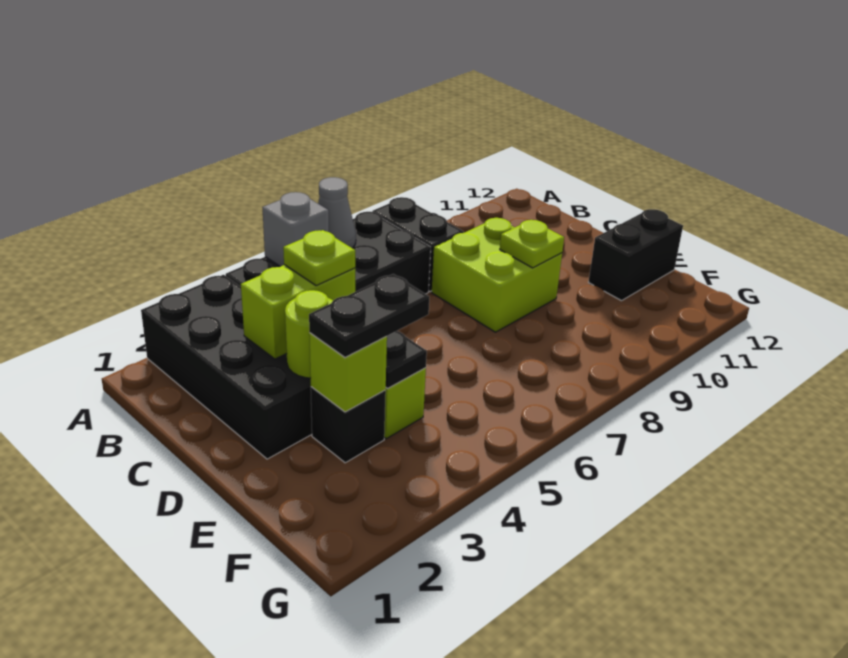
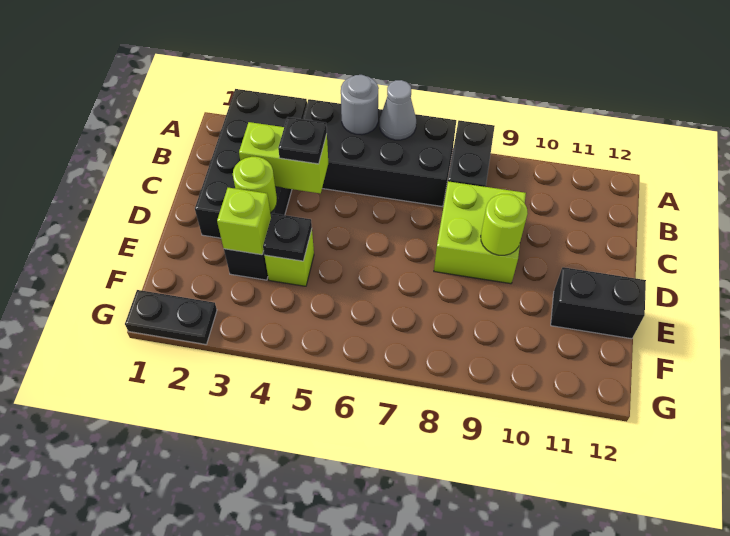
grey brick A5 level 2 -> grey round brick A5 level 2
lime plate C4 level 3 -> black plate C4 level 3
lime plate D9 level 2 -> lime round brick D9 level 2
black plate E3:E4 level 3 -> black plate G1:G2 level 1

